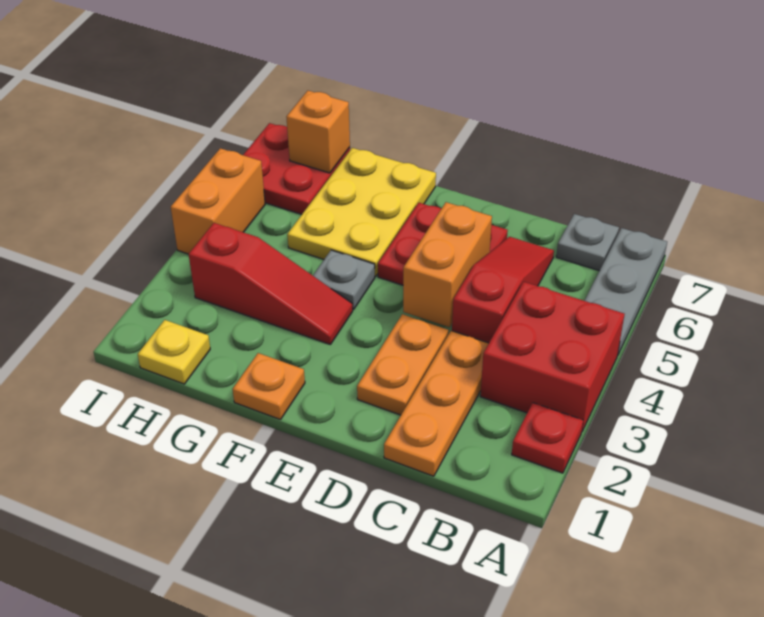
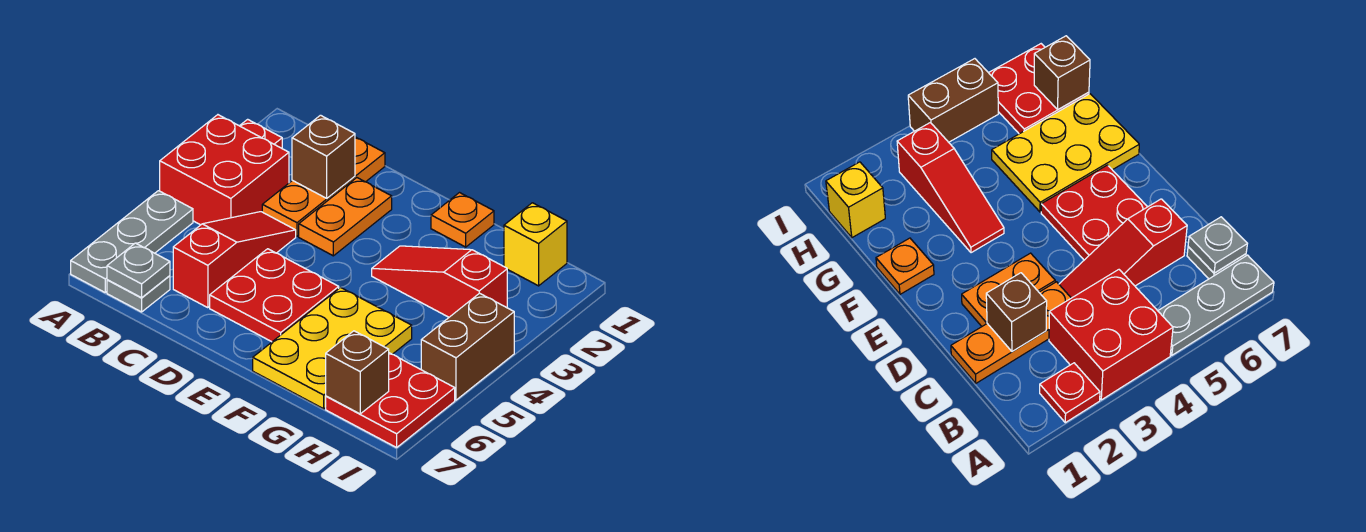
none -> brown brick C2 level 2
red slope C4:C6 level 1 top 4 -> red slope C4:C6 level 1 top 6
orange brick D4:D5 level 2 -> none
grey plate F4 level 1 -> grey plate B7 level 2
yellow plate H1 level 1 -> yellow brick H1 level 1
orange brick H7 level 2 -> brown brick H7 level 2
orange brick I4:I5 level 1 -> brown brick I4:I5 level 1

